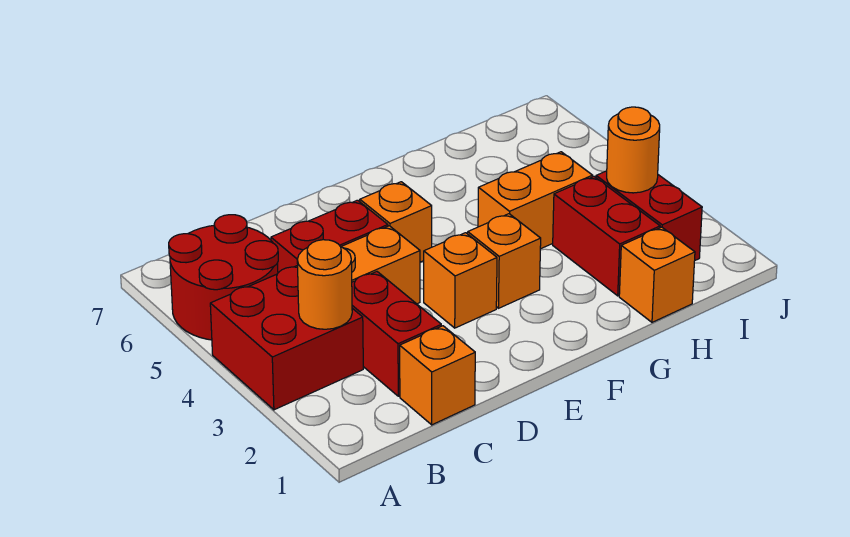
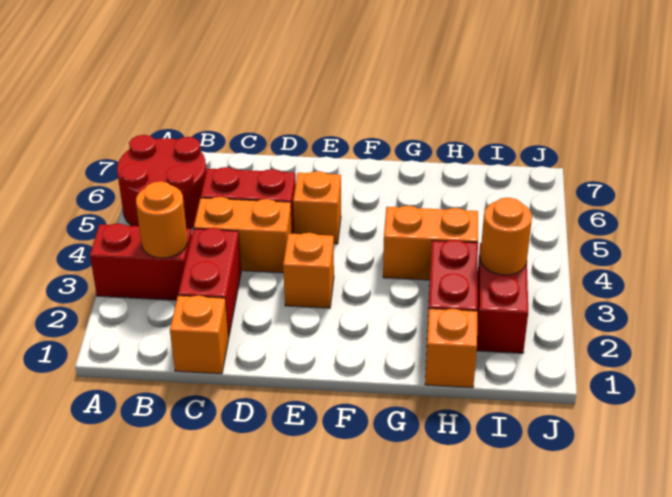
red brick A3:B4 level 1 -> red brick A3:B3 level 1
orange brick F3 level 1 -> none

